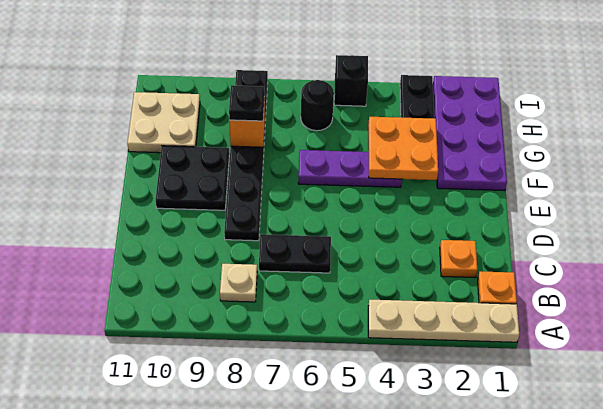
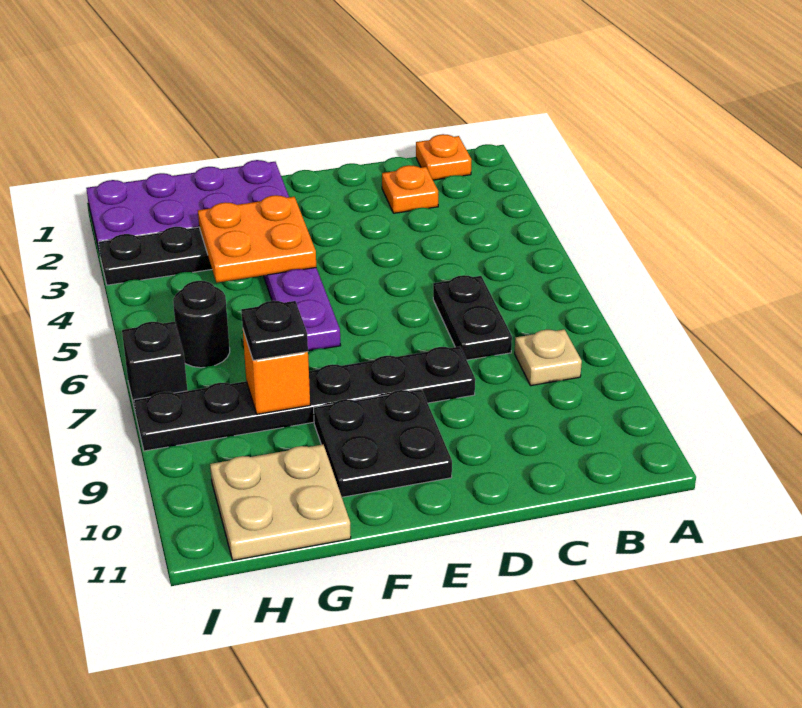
tan plate A1:A4 level 1 -> none
black brick I5 level 1 -> black brick I7 level 1

